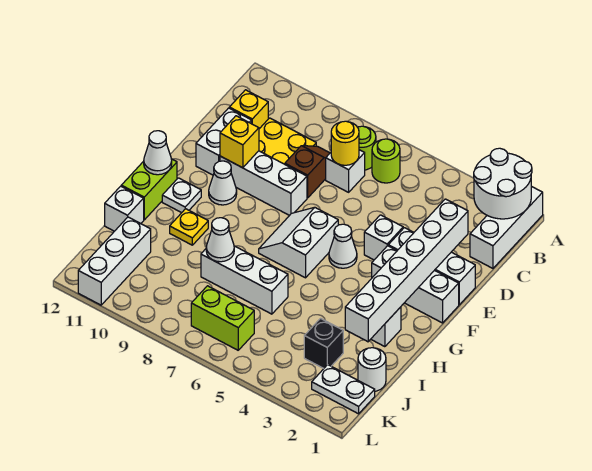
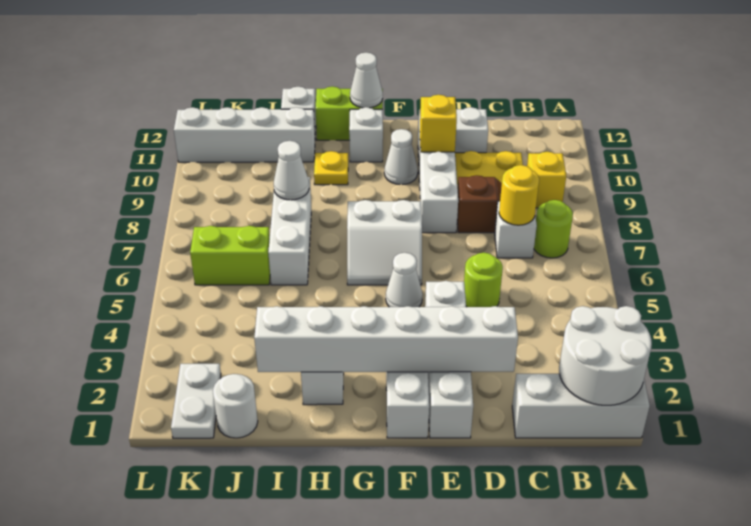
lime round brick B6 level 1 -> lime round brick D5 level 1
yellow brick C11 level 1 -> yellow brick B9 level 1
white slope F6:G7 level 1 top 6 -> white slope F6:G7 level 1 top 7
white plate G11 level 1 -> white brick G11 level 1
black brick J3 level 1 -> none
white brick J11:L11 level 1 -> white brick I11:L11 level 1
lime brick K6:K7 level 1 -> lime brick J6:K6 level 1

